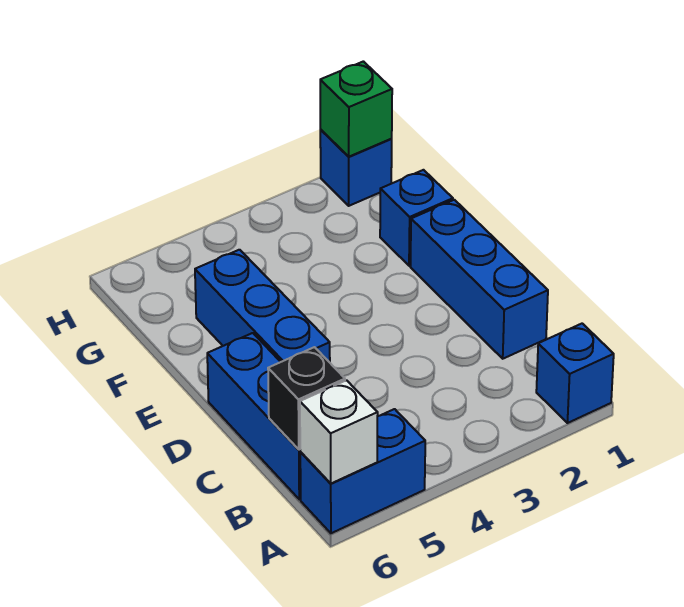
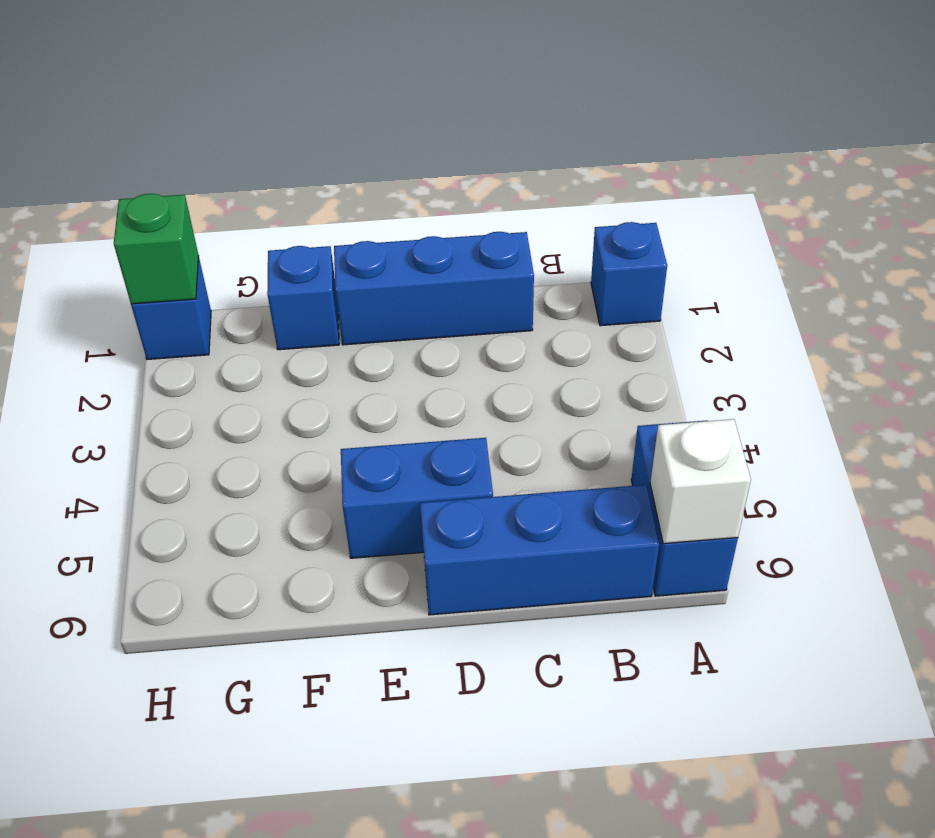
black brick B6 level 2 -> none
blue brick D5:F5 level 1 -> blue brick D5:E5 level 1

